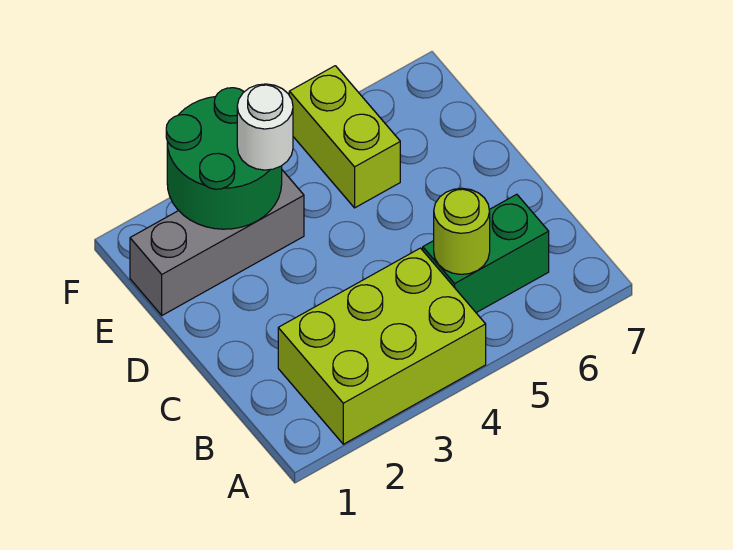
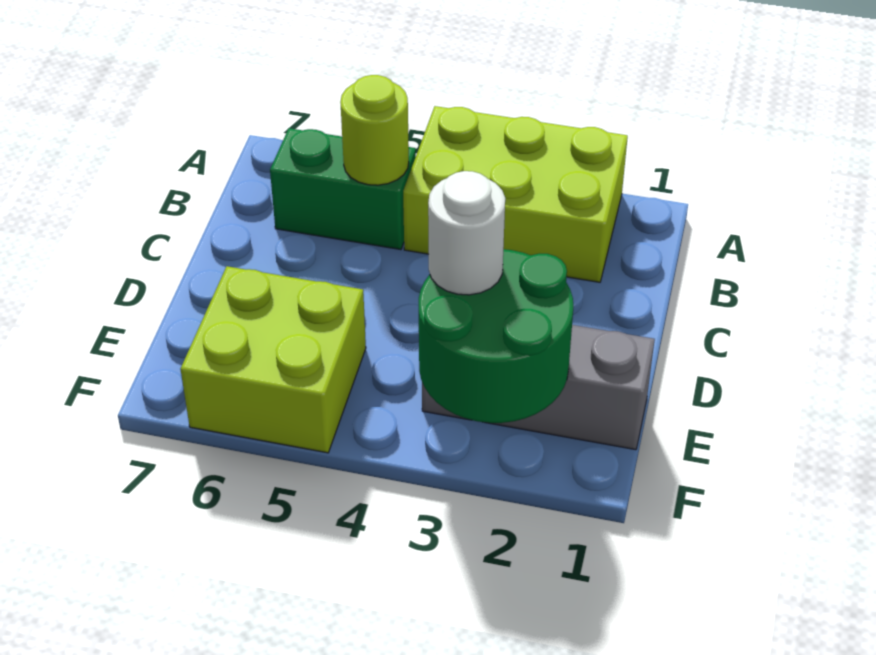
lime brick E5:F5 level 1 -> lime brick E5:F6 level 1

